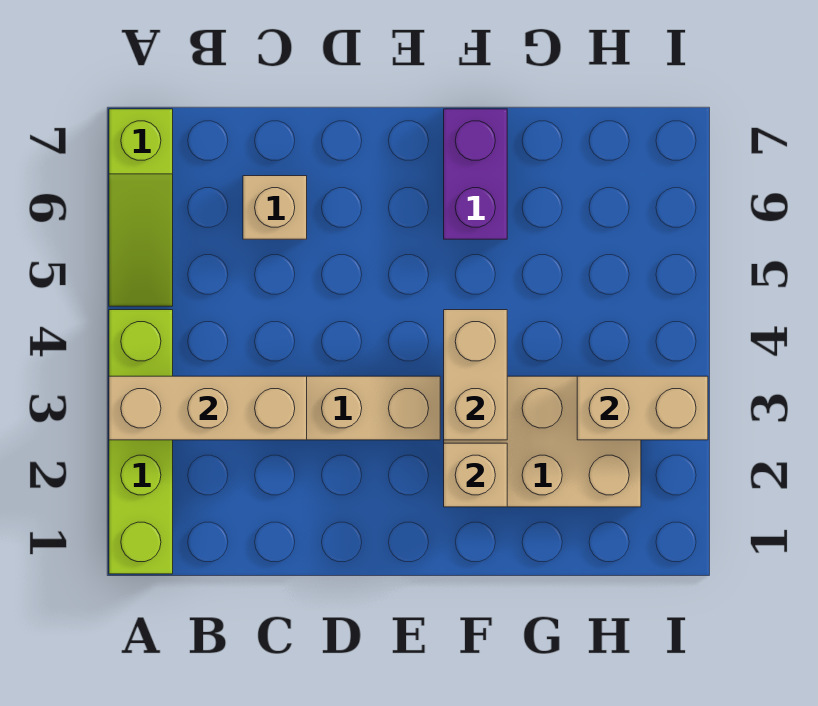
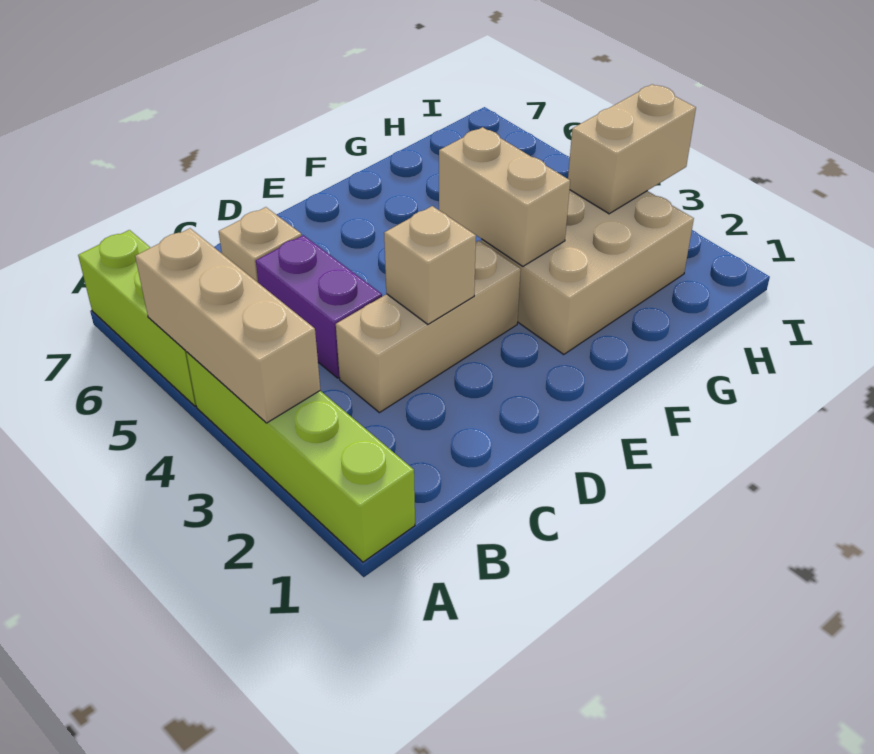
tan brick A3:C3 level 2 -> tan brick A3:A5 level 2
lime slope A5:A7 level 1 top 7 -> lime brick A5:A7 level 1
tan brick F2 level 2 -> tan brick D3 level 2
purple brick F6:F7 level 1 -> purple brick C4:C5 level 1

